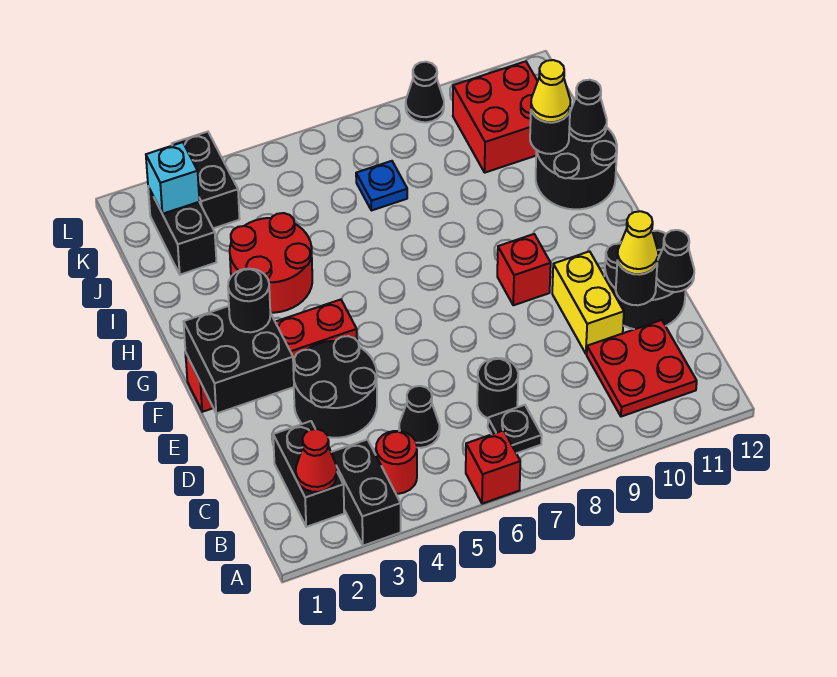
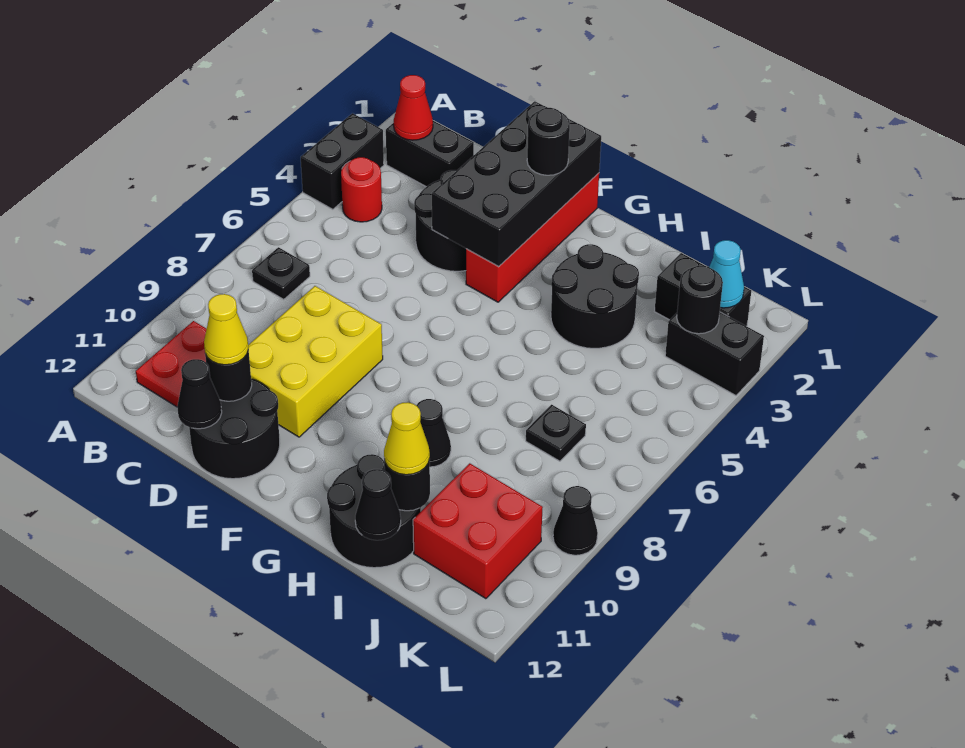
black brick A3:B3 level 1 -> black brick A3:A4 level 1
red brick A6 level 1 -> none
black cone C5 level 1 -> black cone H9 level 1
black round brick C7 level 1 -> black round brick K3 level 2
yellow brick D10:E10 level 1 -> yellow brick D8:E10 level 1
black brick E1:F2 level 2 -> black brick E1:F4 level 2
red brick F9 level 1 -> none
red round brick H3:I4 level 1 -> black round brick H3:I4 level 1
blue plate J7 level 1 -> black plate J7 level 1
cyan brick K2 level 2 -> cyan cone K2 level 2

